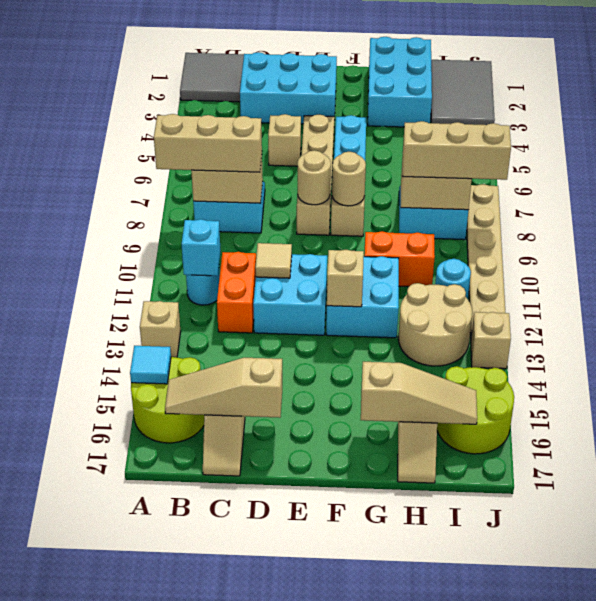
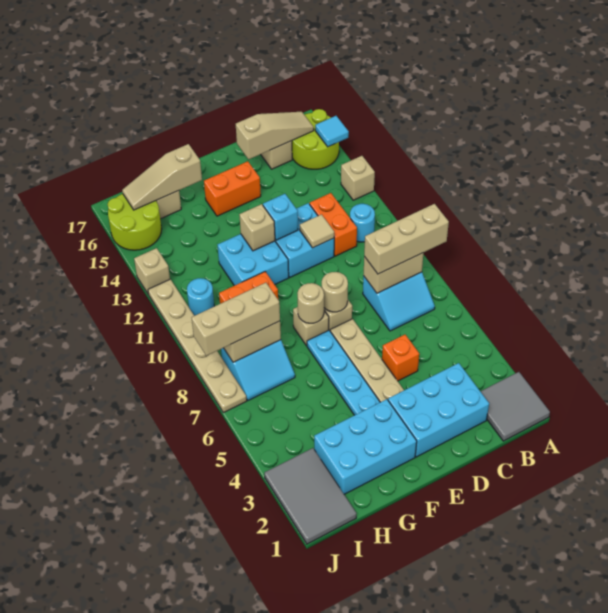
cyan brick B11 level 2 -> cyan brick E12 level 2
tan brick D5 level 1 -> orange brick D5 level 1
none -> orange brick E15:F15 level 1
cyan brick G1:H3 level 1 -> cyan brick F2:H3 level 1
tan round brick H12:I13 level 1 -> none

